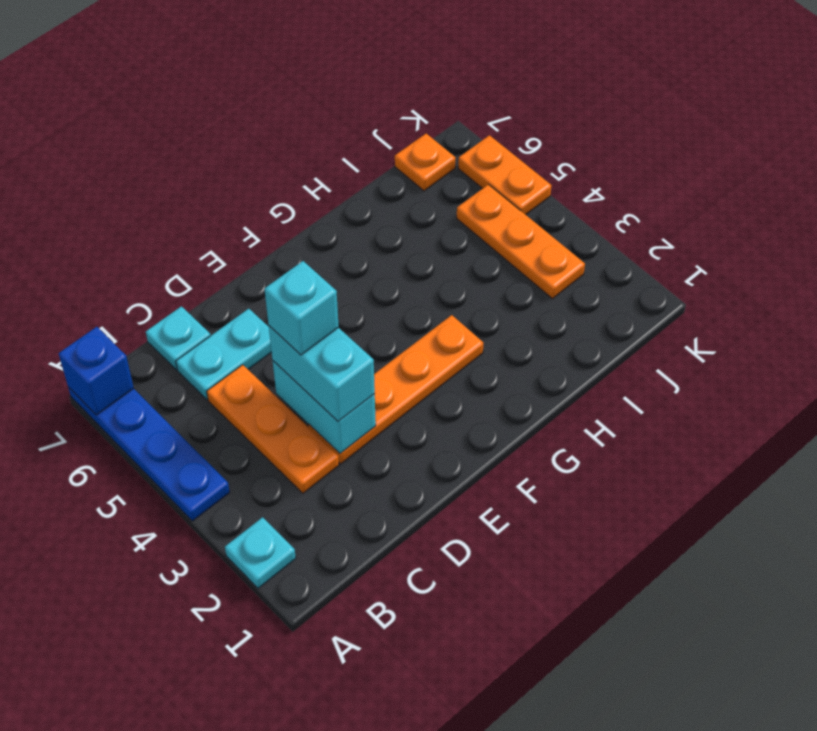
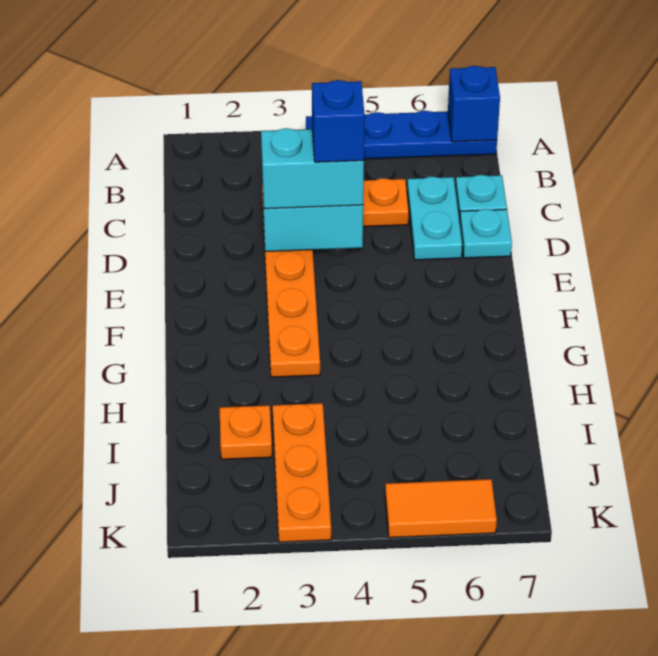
cyan plate A2 level 1 -> cyan plate D7 level 1
cyan brick D4 level 4 -> blue brick D4 level 4
orange plate J3:J5 level 1 -> orange plate I3:K3 level 1
orange plate J7 level 1 -> orange plate I2 level 1
orange plate K5:K6 level 1 -> orange tile K5:K6 level 1

